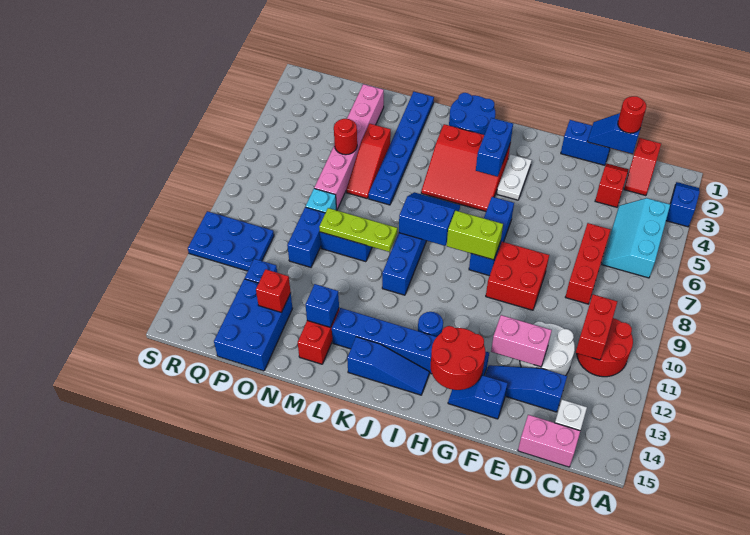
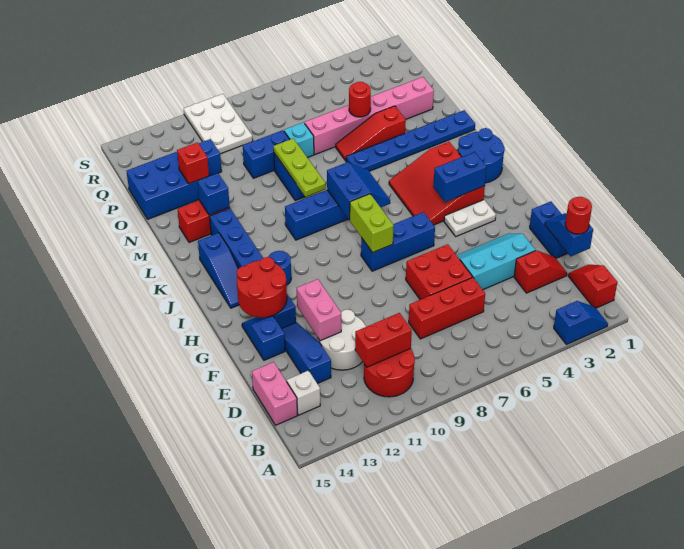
cyan slope B4:C6 level 1 top B -> cyan slope E3:F5 level 1 top E
red slope C1:C2 level 1 top 1 -> red slope B1:C1 level 1 top B
red brick F8:G9 level 1 -> red brick E6:F7 level 1
blue plate Q10:S11 level 1 -> white plate Q10:S11 level 1

